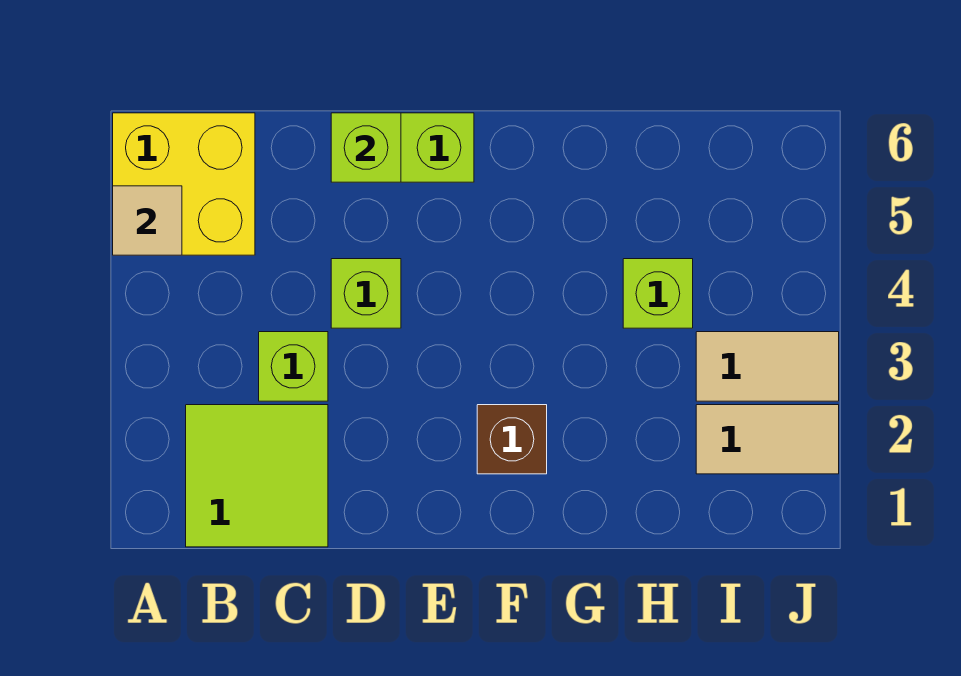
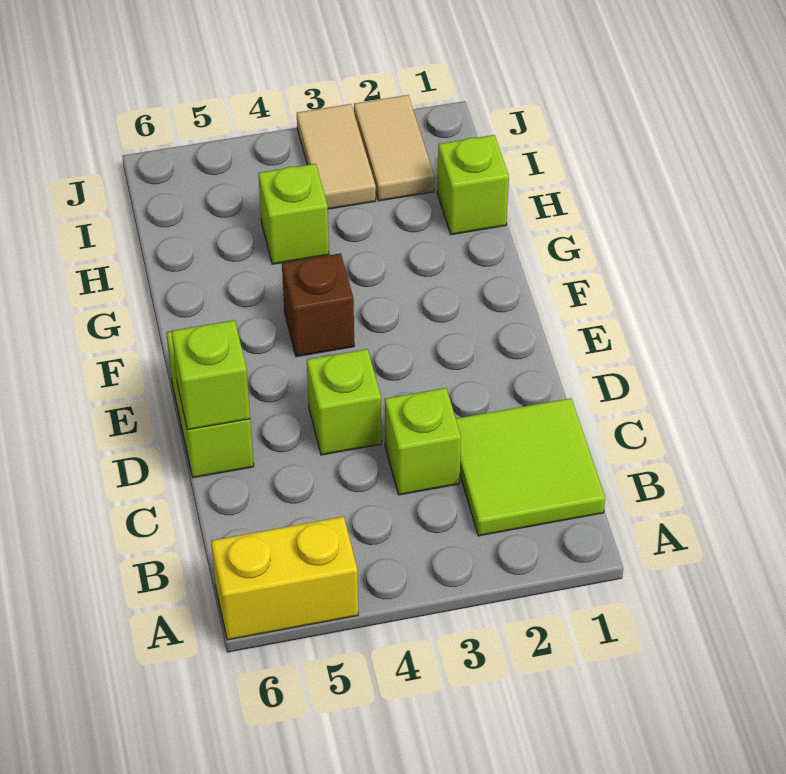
yellow brick A5:B6 level 1 -> yellow brick A5:A6 level 1
tan tile A5 level 2 -> none
brown brick F2 level 1 -> brown brick F4 level 1
none -> lime brick H1 level 1

